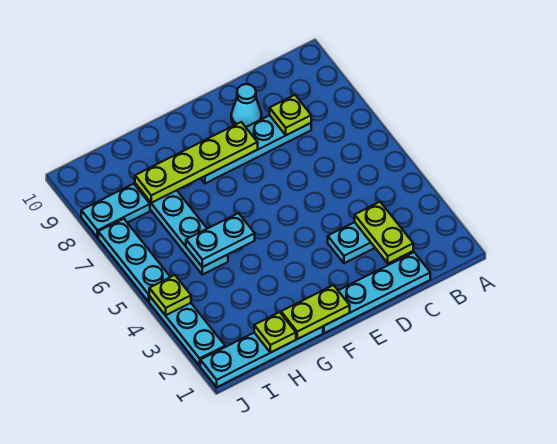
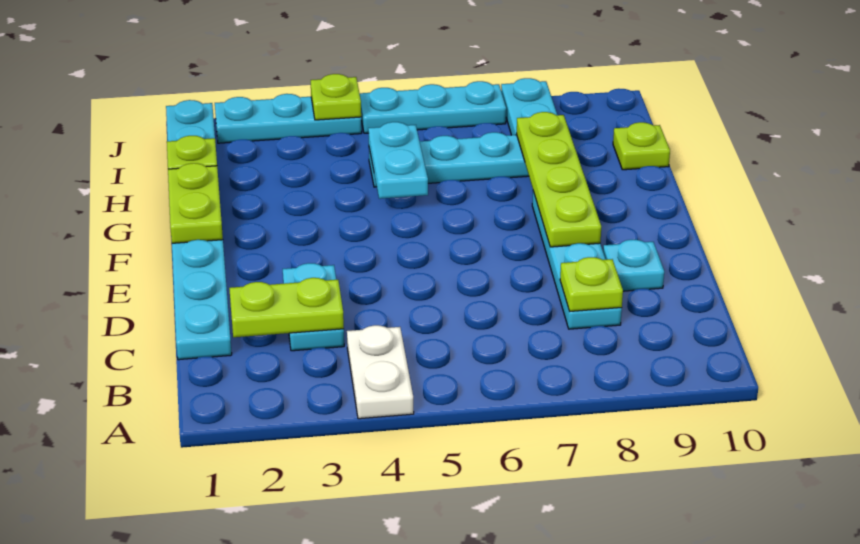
none -> white plate A4:B4 level 1
cyan cone D9 level 1 -> cyan plate D9 level 1
none -> lime plate H10 level 1

